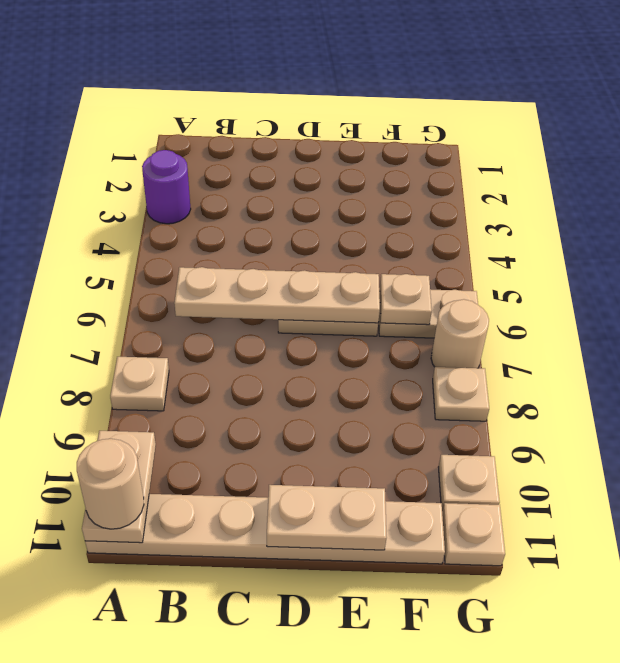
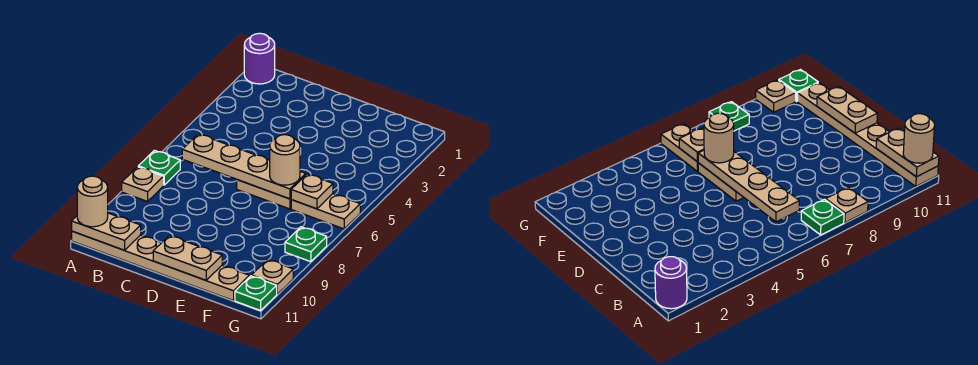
purple round brick A3 level 1 -> purple round brick A1 level 1
none -> green plate A7 level 1
tan plate A10:A11 level 2 -> tan plate A11:B11 level 2
tan round brick G7 level 1 -> tan round brick E6 level 3
tan plate G8 level 1 -> green plate G8 level 1
tan plate G11 level 1 -> green plate G11 level 1

